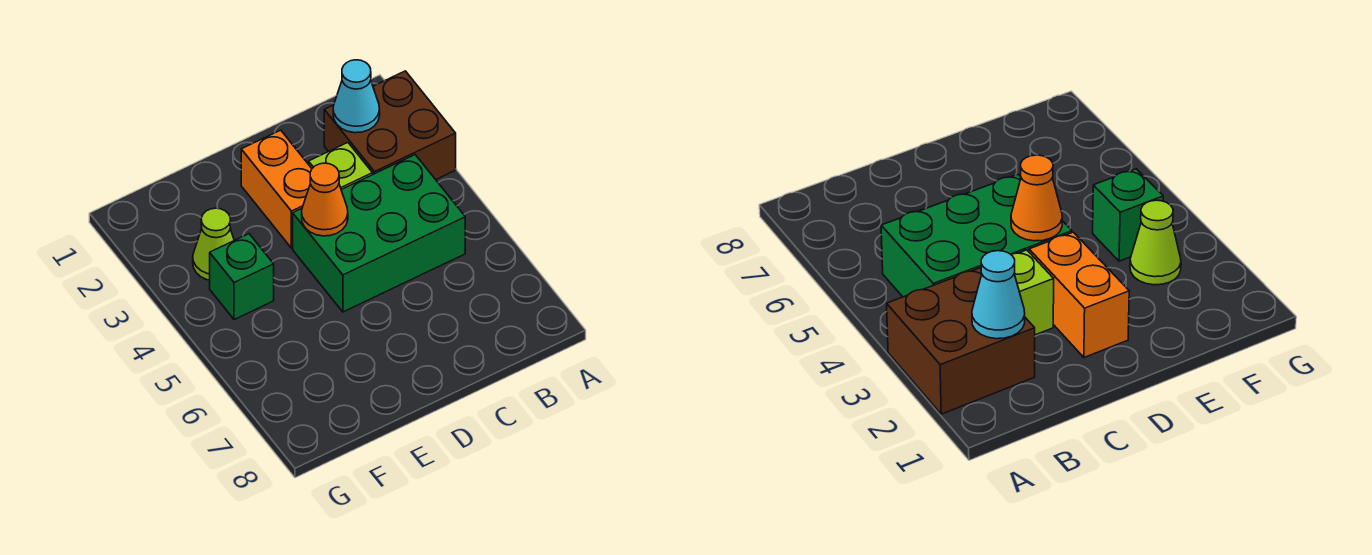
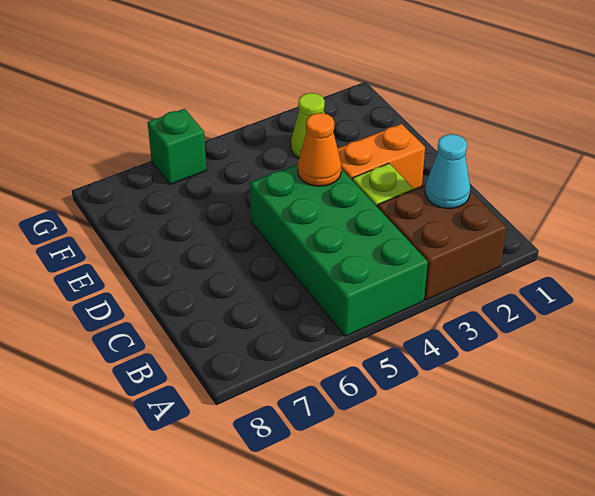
green brick B4:D5 level 1 -> green brick A4:D5 level 1
green brick F4 level 1 -> green brick G6 level 1

